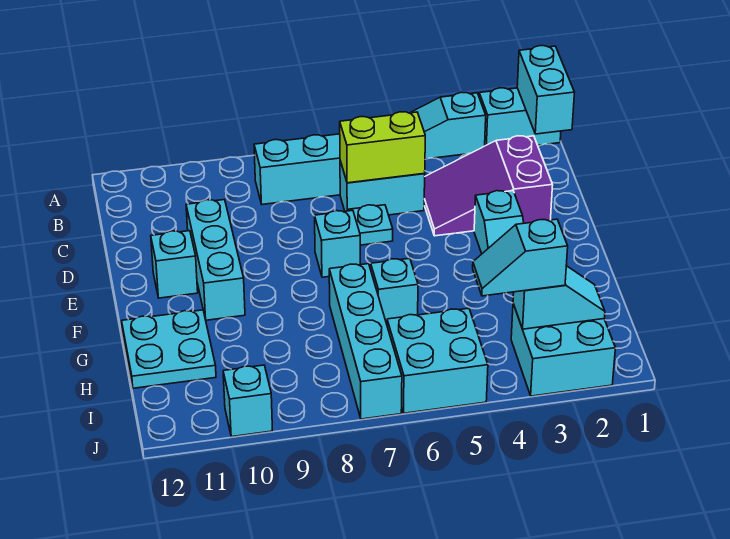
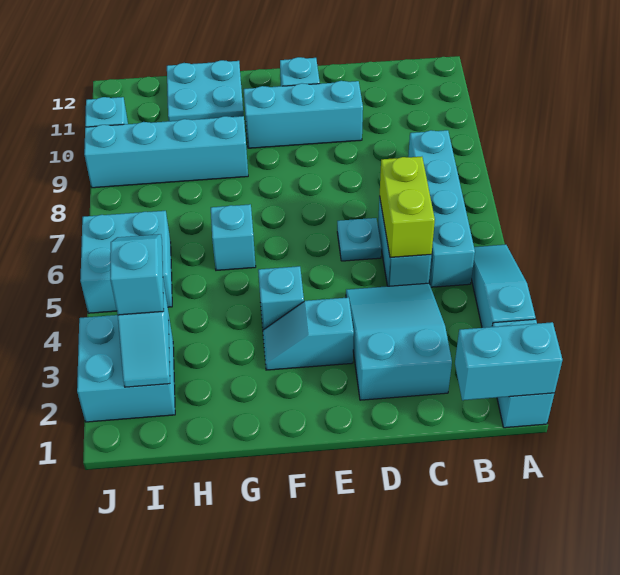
purple slope C2:D4 level 1 top 2 -> cyan slope C2:D4 level 1 top 2
cyan brick E7 level 1 -> cyan brick F4 level 1
cyan brick G7:J7 level 1 -> cyan brick G9:J9 level 1

